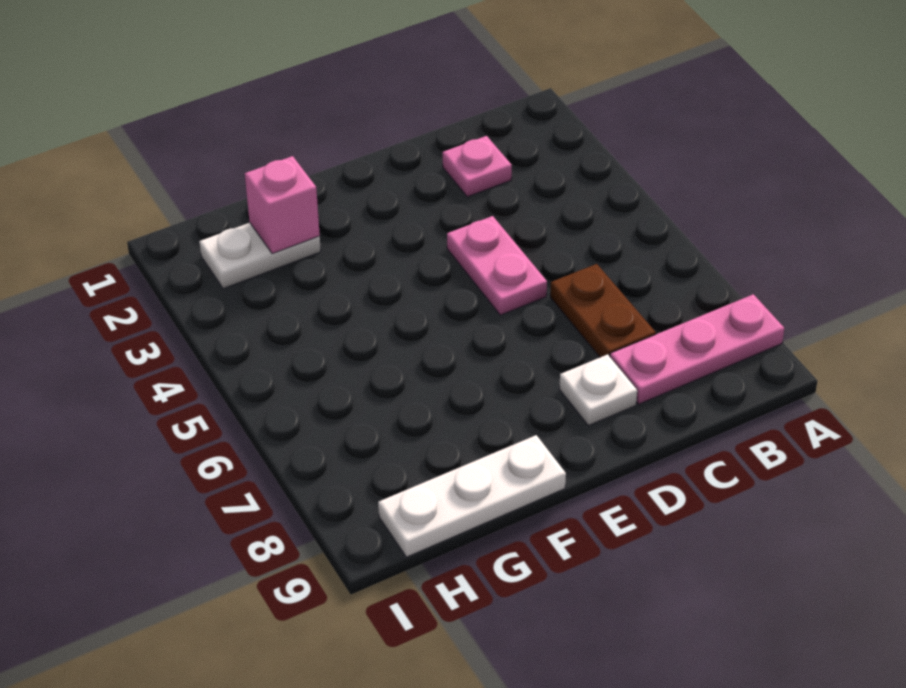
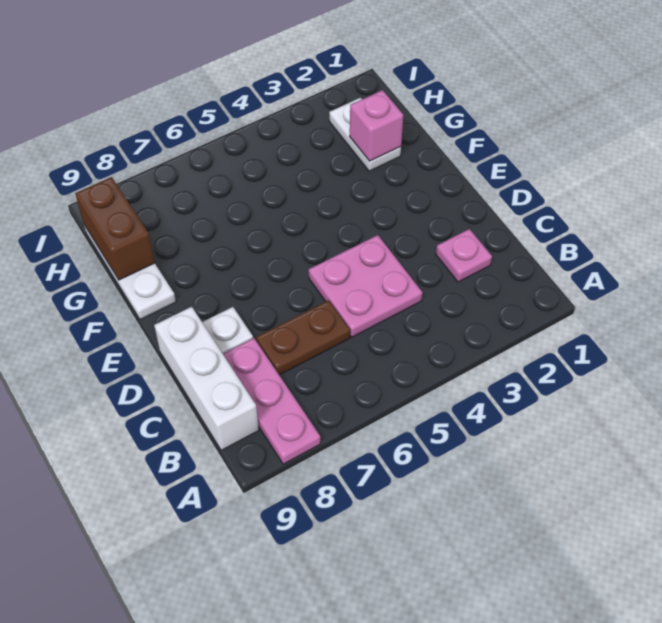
none -> white brick B9:D9 level 1
pink plate D4:D5 level 1 -> pink plate C4:D5 level 1
none -> brown brick G9:H9 level 2

